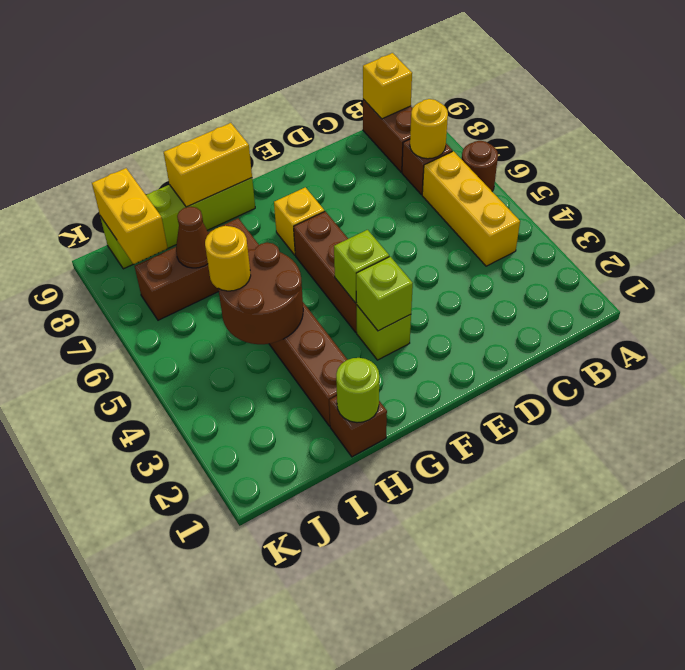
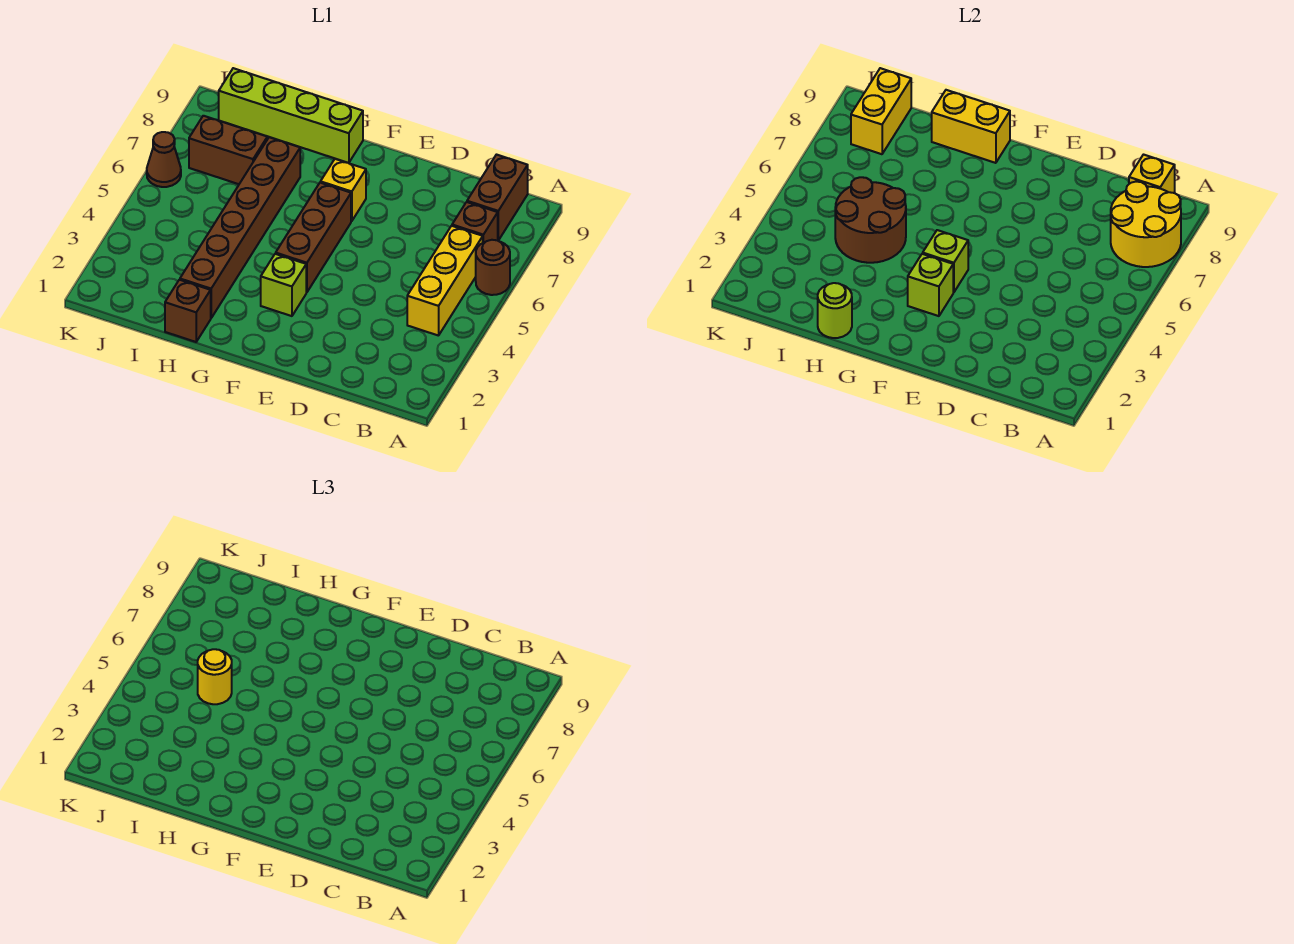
yellow round brick B7 level 2 -> yellow round brick A7:B8 level 2
brown cone I7 level 2 -> brown cone K6 level 1

